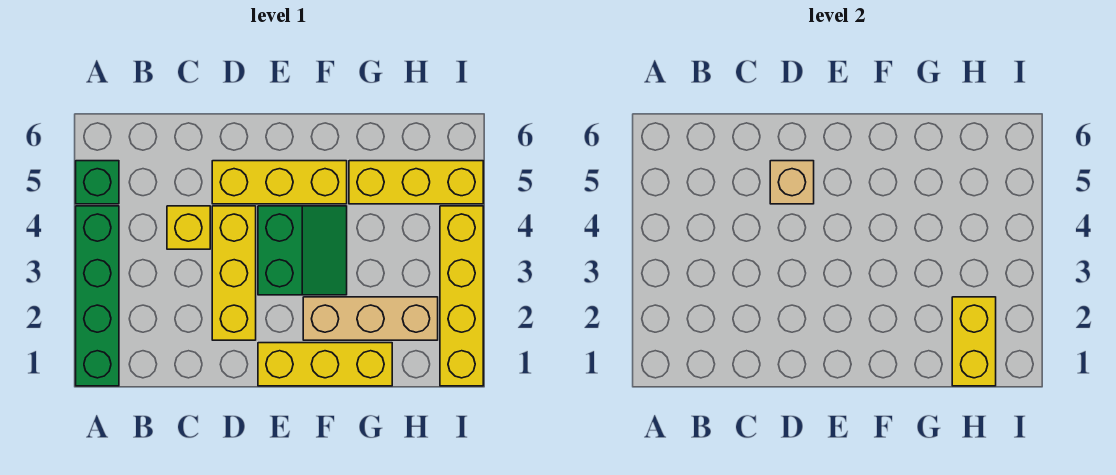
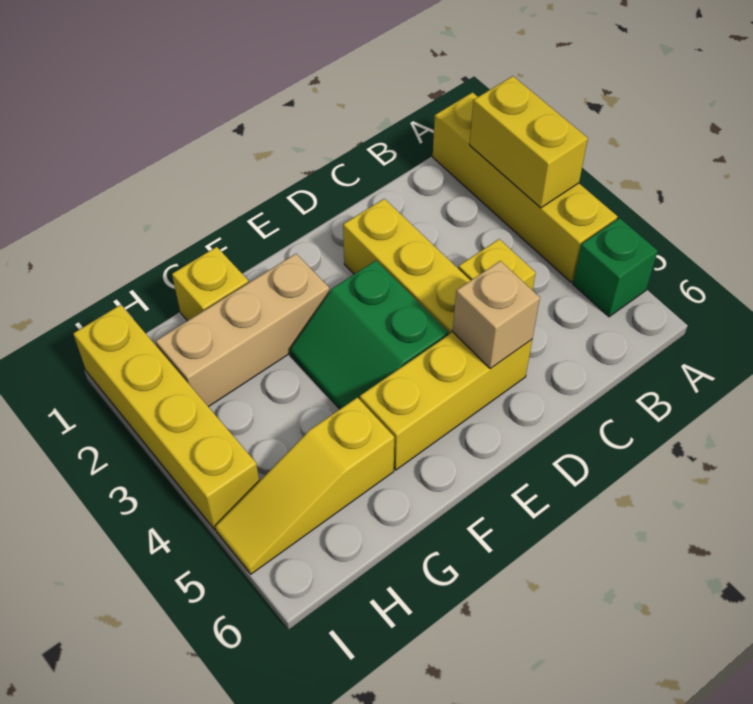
green brick A1:A4 level 1 -> yellow brick A1:A4 level 1
yellow brick E1:G1 level 1 -> yellow brick G1 level 1
yellow brick G5:I5 level 1 -> yellow slope G5:I5 level 1 top G
yellow brick H1:H2 level 2 -> yellow brick A2:A3 level 2

